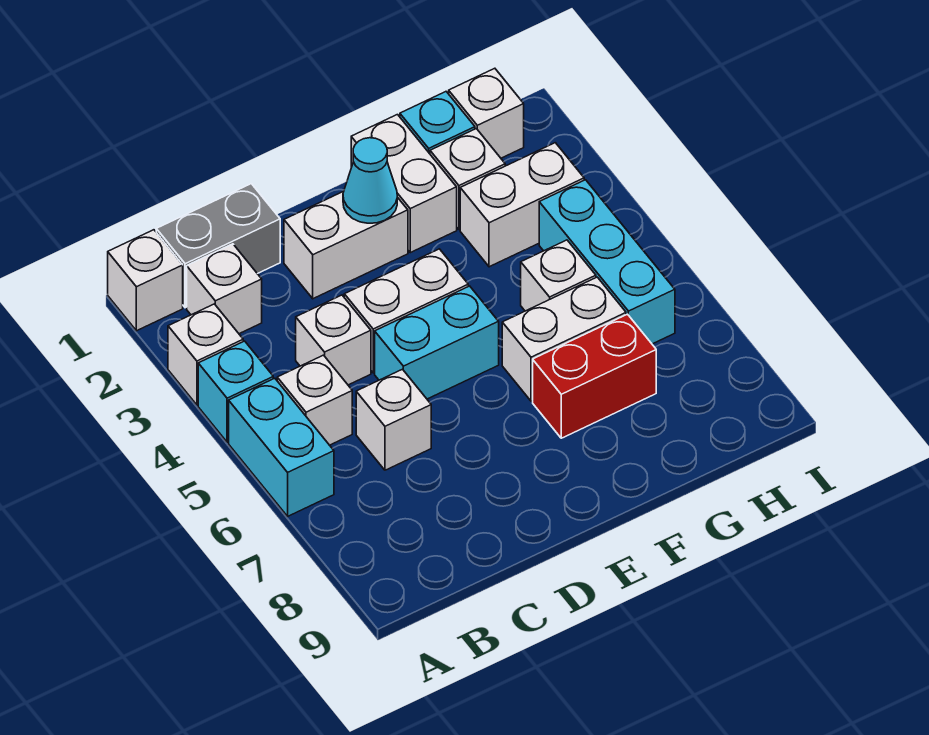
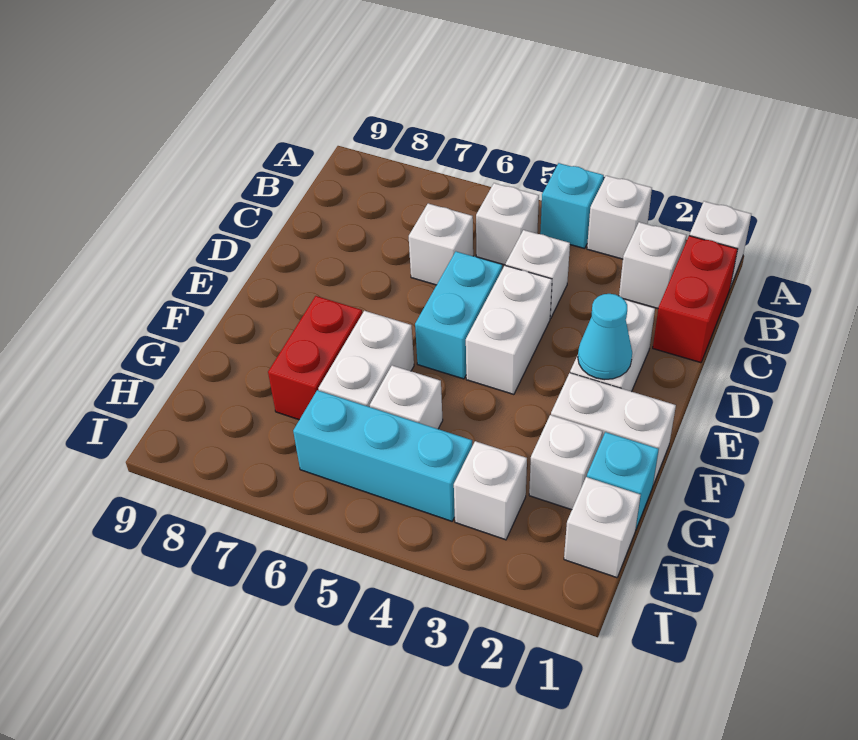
cyan brick A5:A6 level 1 -> none
grey brick B1:C1 level 1 -> red brick B1:C1 level 1
white brick G3:H3 level 1 -> white brick H3 level 1

